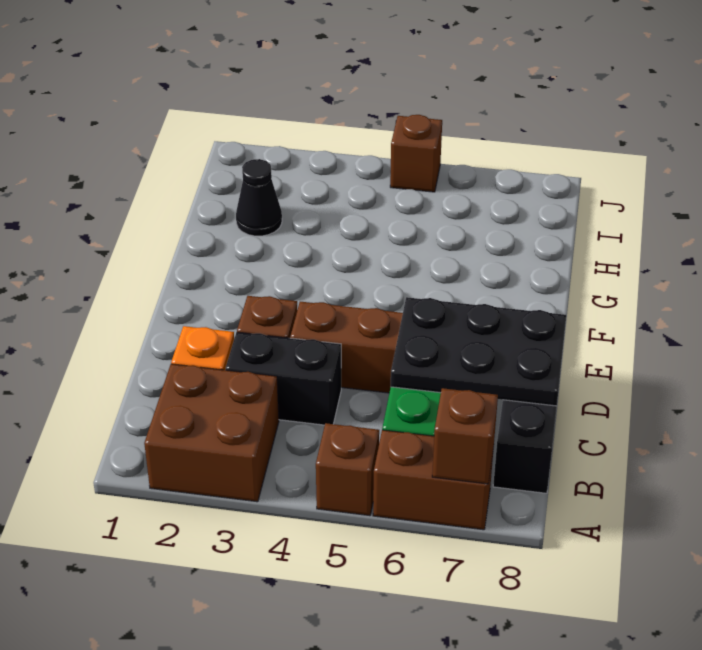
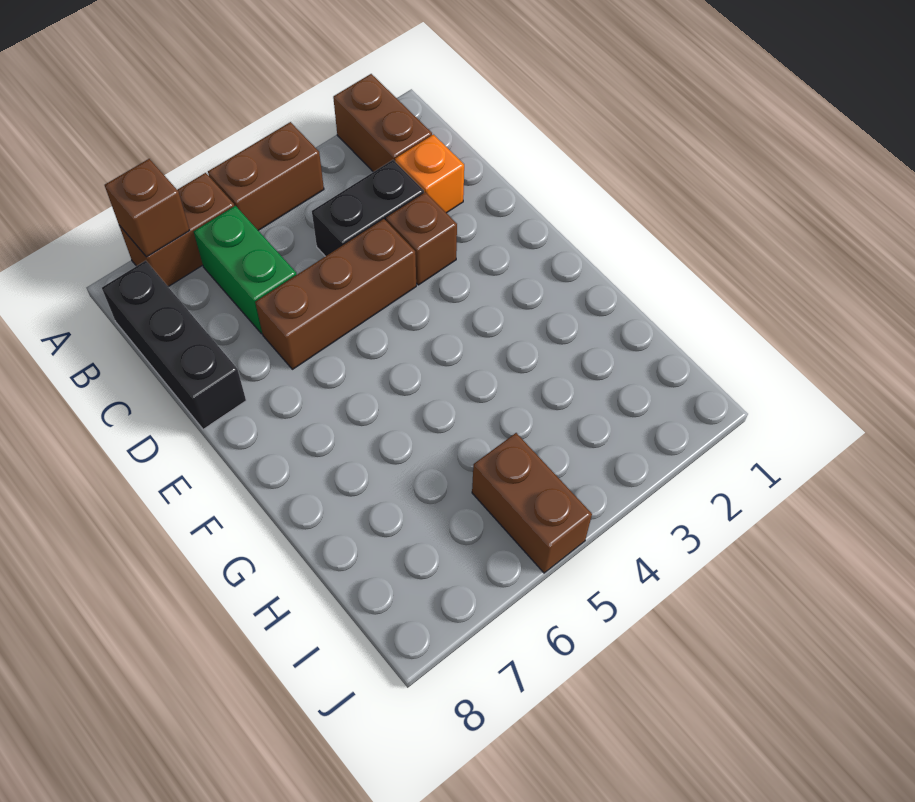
brown brick A2:B3 level 1 -> brown brick A2:B2 level 1
brown brick A5 level 1 -> brown brick A4:A5 level 1
black plate C6:D8 level 2 -> none
black cone H2 level 1 -> none
brown brick J5 level 1 -> brown brick I5:J5 level 1

